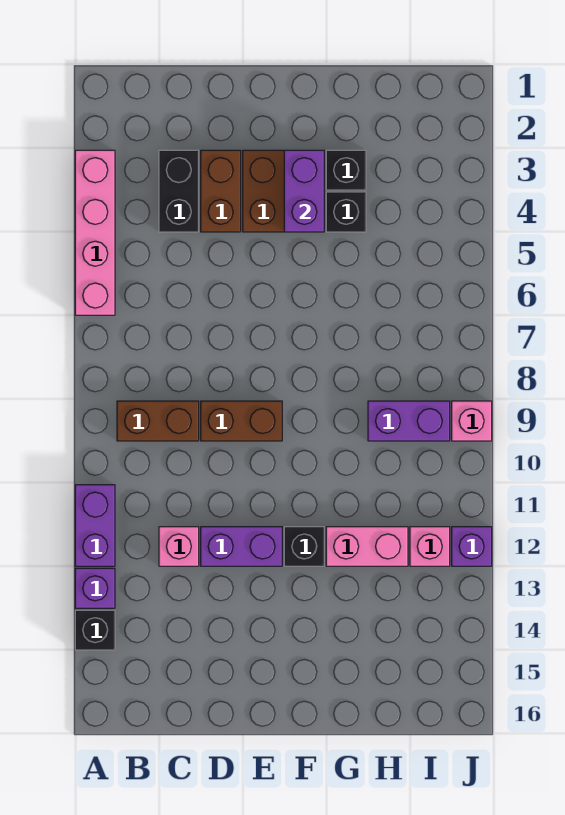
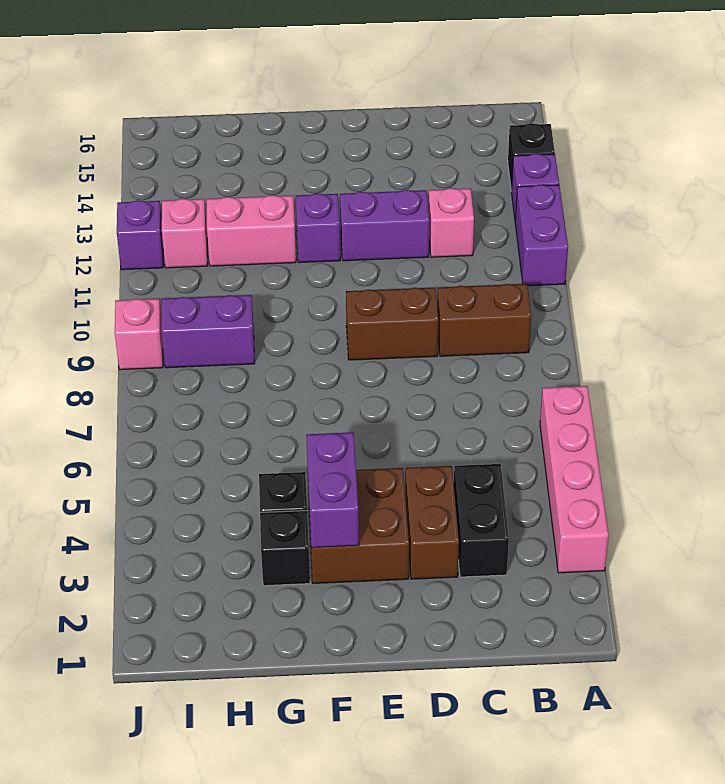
black brick F12 level 1 -> purple brick F12 level 1

